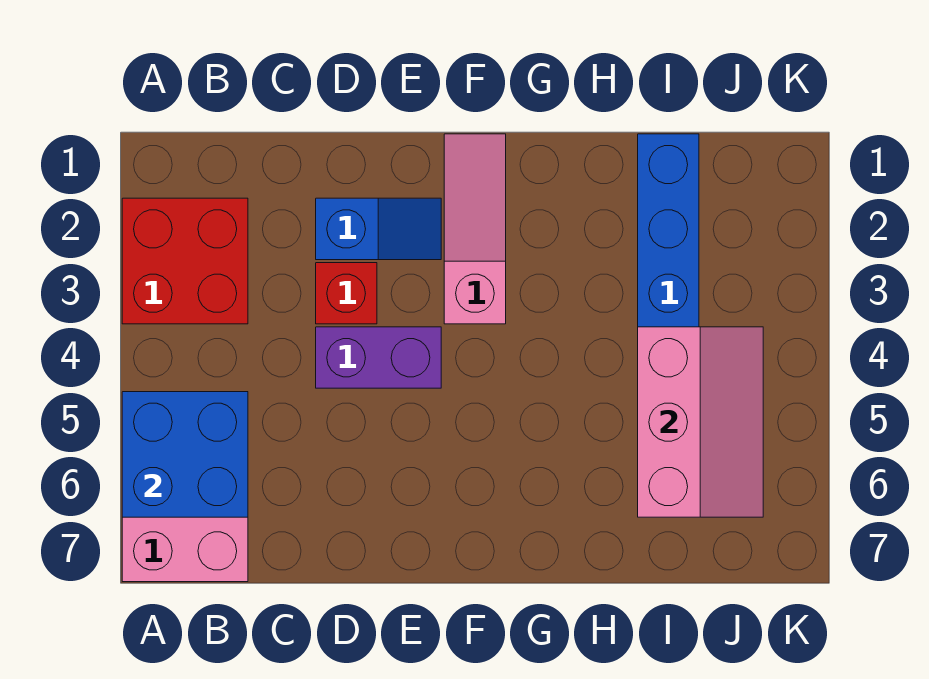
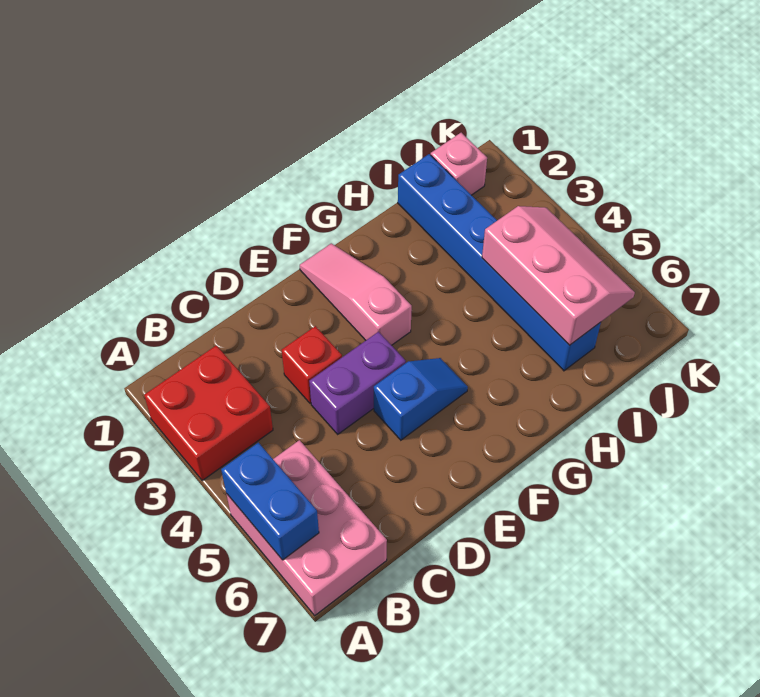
blue brick A5:B6 level 2 -> blue brick A5:A6 level 2
blue slope D2:E2 level 1 top D -> blue slope E5:F5 level 1 top E
none -> pink brick J1 level 1

